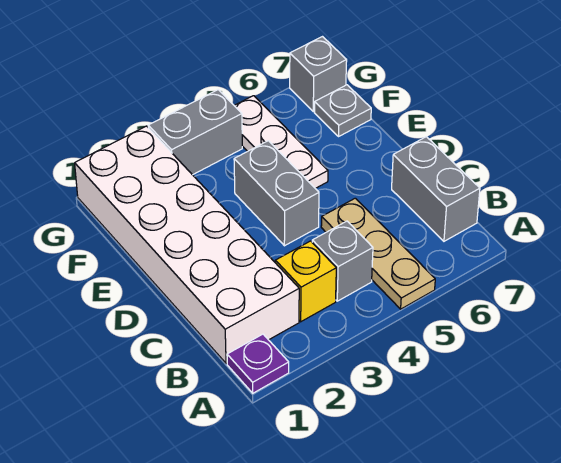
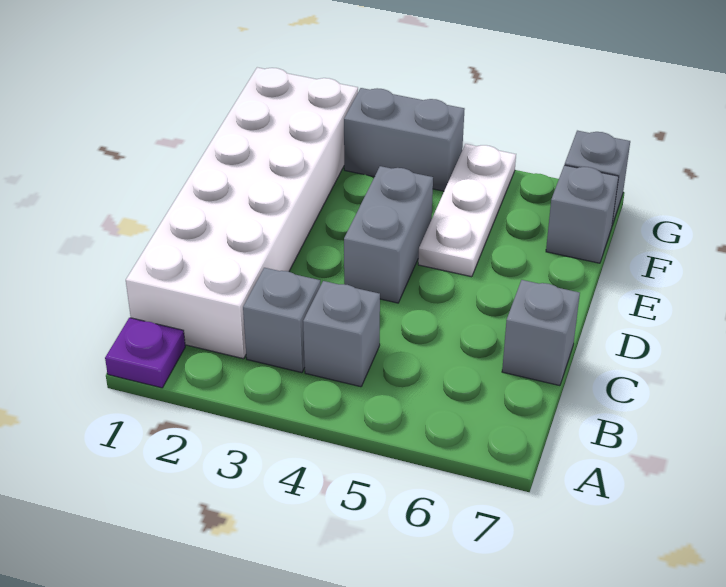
tan plate A5:C5 level 1 -> none
yellow brick B3 level 1 -> grey brick B3 level 1
grey brick B7:C7 level 1 -> grey brick C7 level 1
grey plate F7 level 1 -> grey brick F7 level 1

